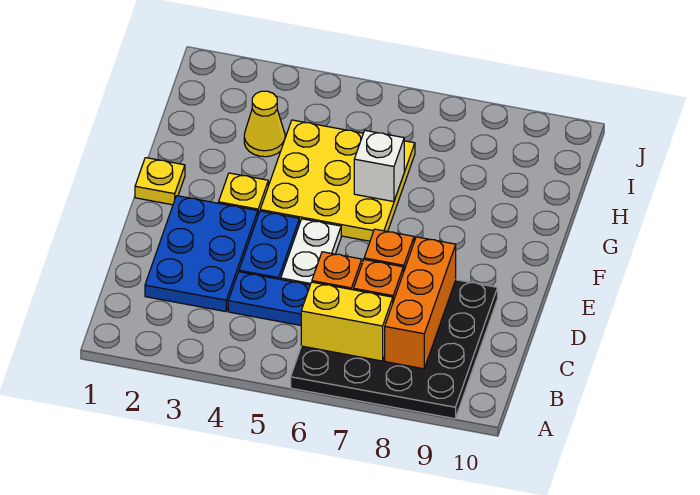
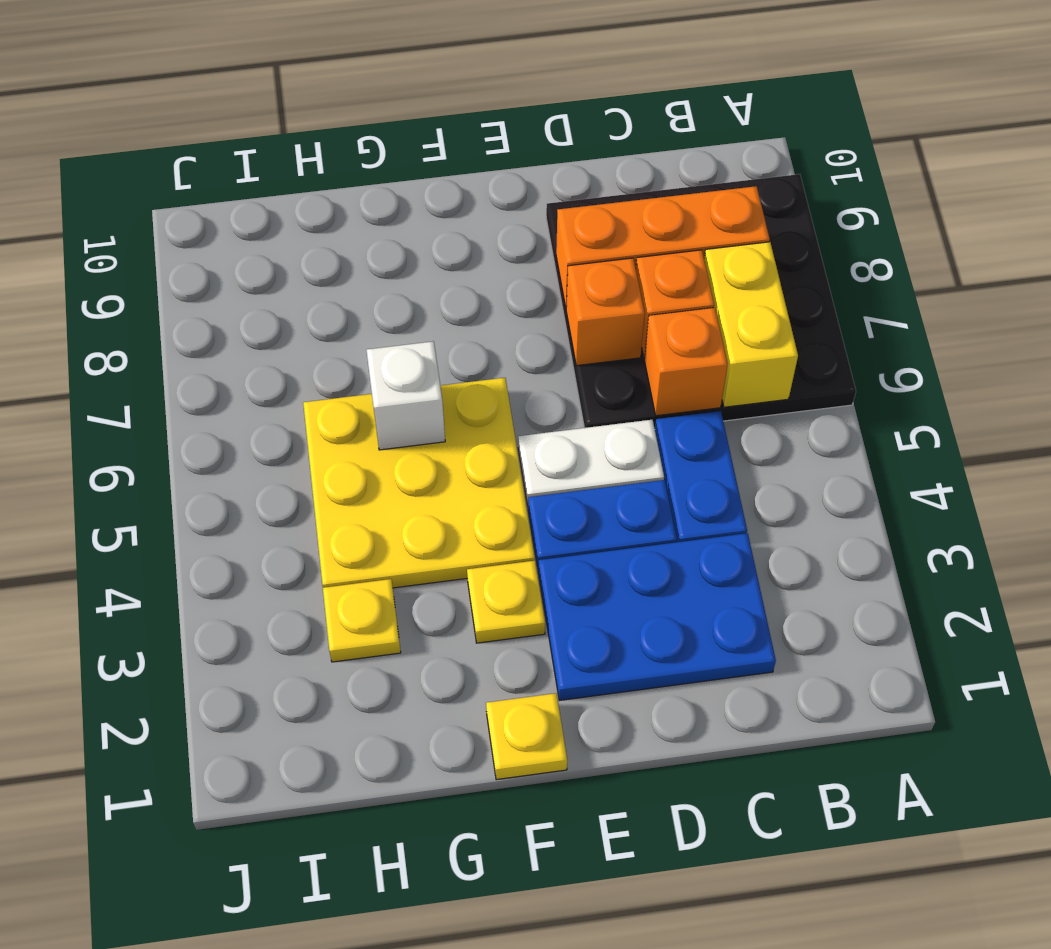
yellow cone H3 level 1 -> yellow plate H3 level 1

